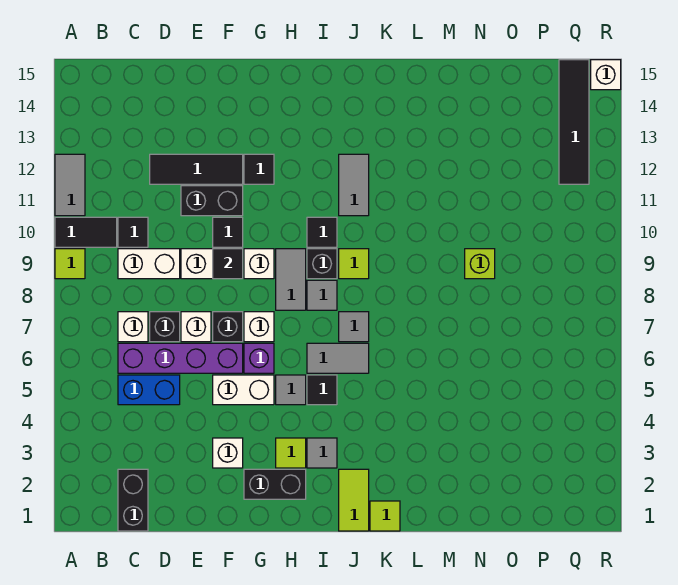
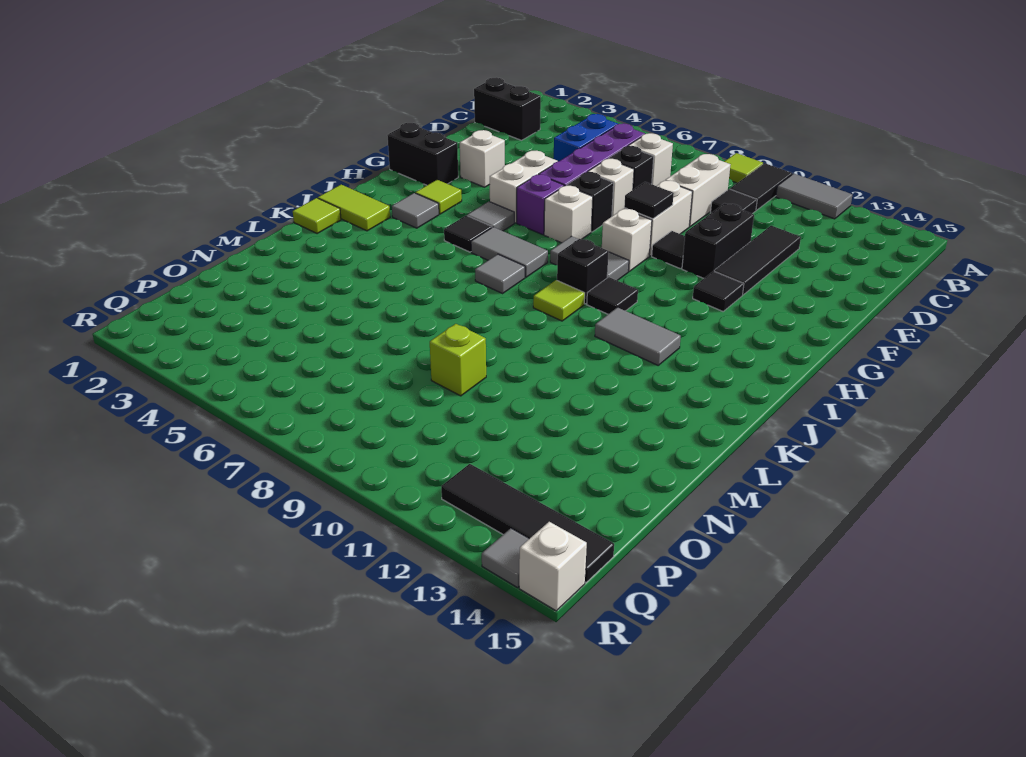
black brick G2:H2 level 1 -> black brick G1:G2 level 1
grey tile I6:J6 level 1 -> grey tile I6:I7 level 1
grey tile I8 level 1 -> grey tile R14 level 1

